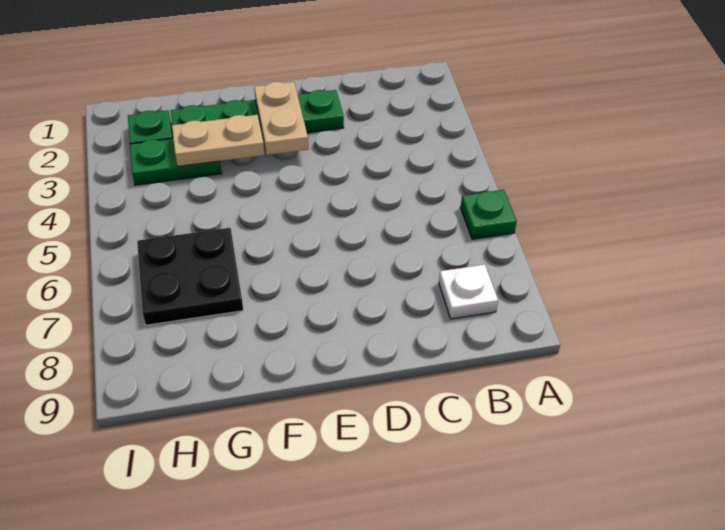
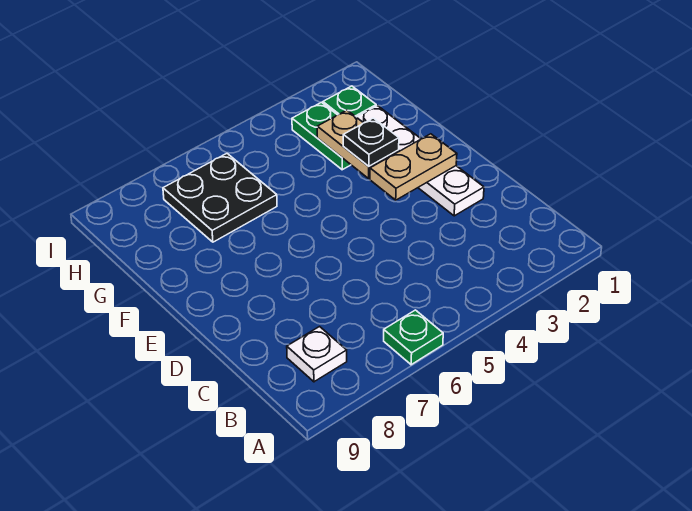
green plate D2:G2 level 1 -> white plate D2:G2 level 1
none -> black plate F3 level 3

